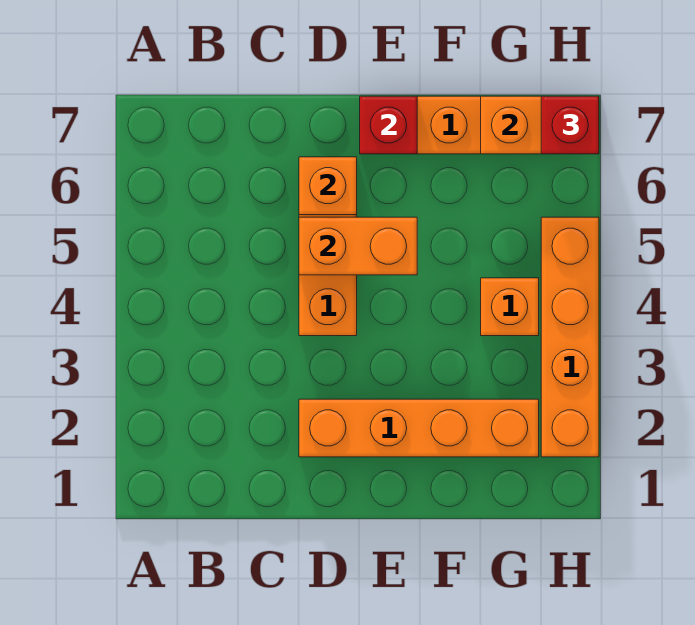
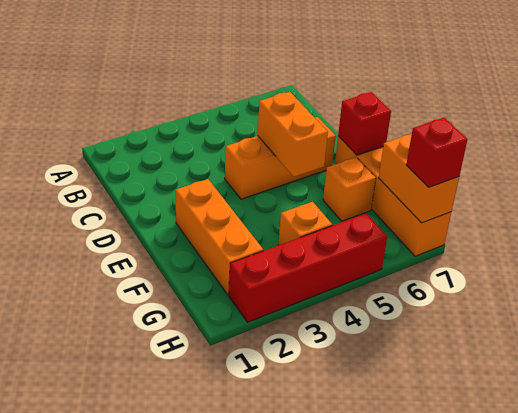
orange brick D2:G2 level 1 -> orange brick E2:G2 level 1
orange brick D6 level 2 -> orange brick F6 level 1
orange brick H2:H5 level 1 -> red brick H2:H5 level 1

